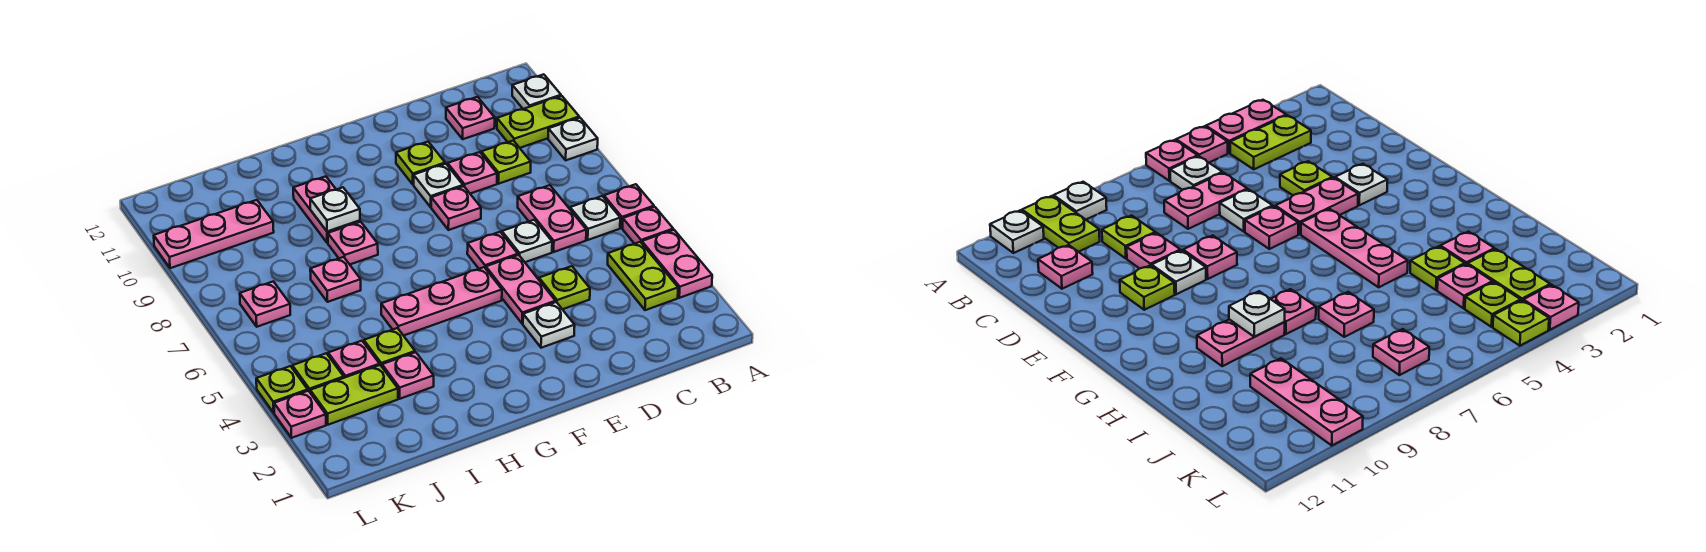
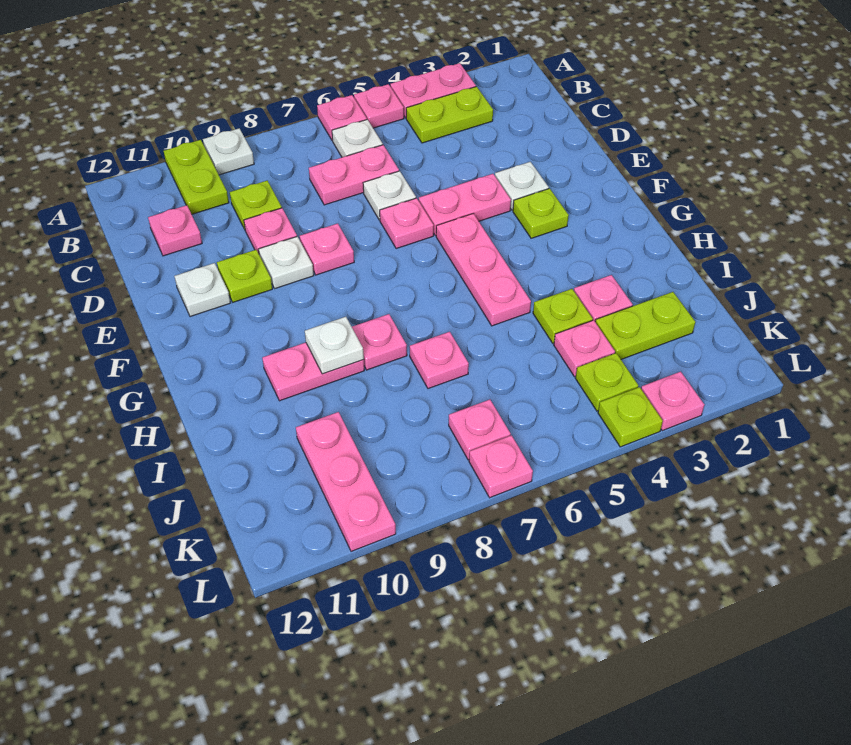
white plate A11 level 1 -> white plate E11 level 1
lime plate D4 level 1 -> lime plate F3 level 1
lime plate J3:K3 level 1 -> lime plate J2:J3 level 1
none -> pink plate L7 level 1

